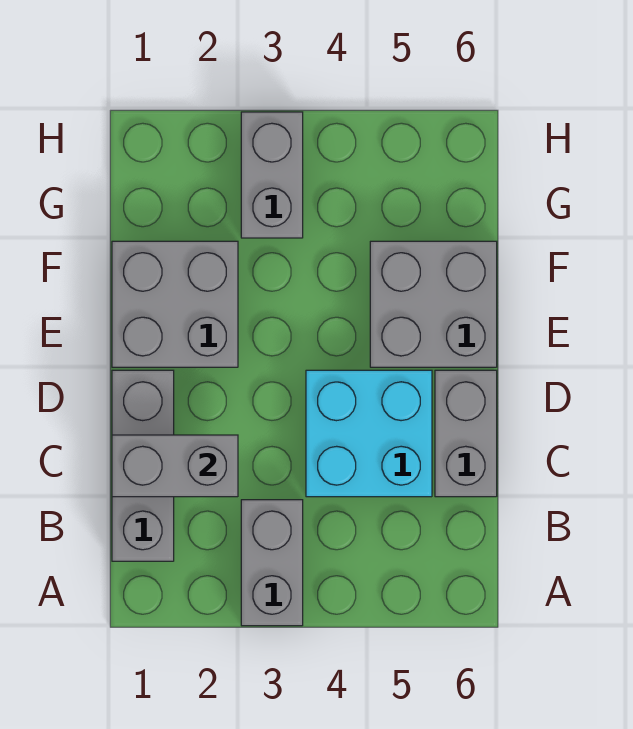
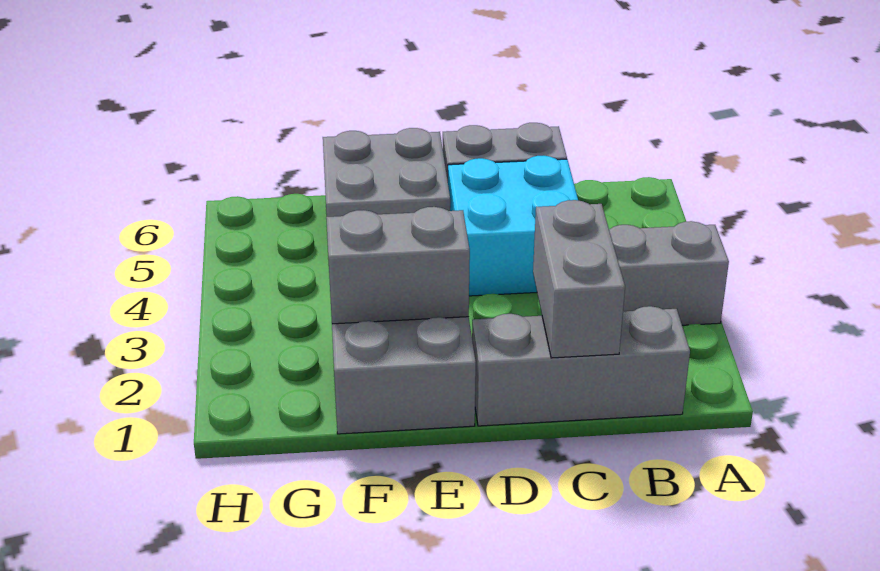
grey brick G3:H3 level 1 -> grey brick E2:F2 level 2

